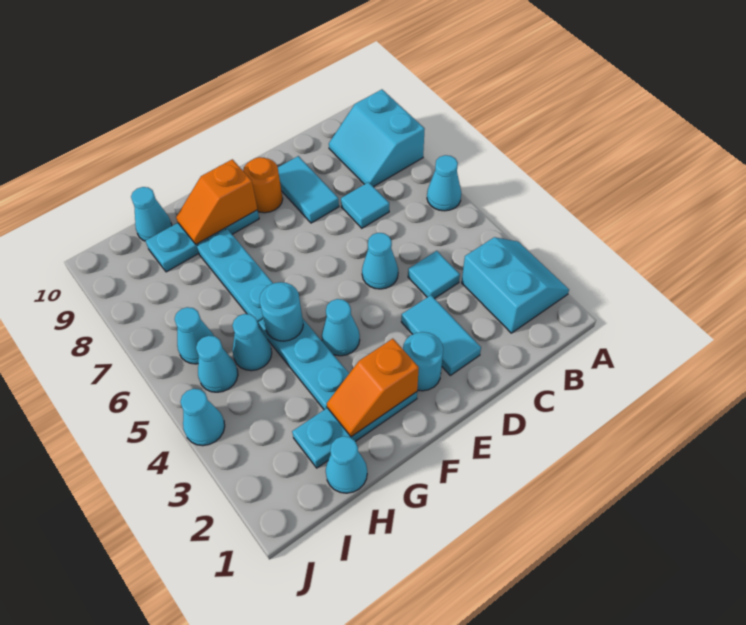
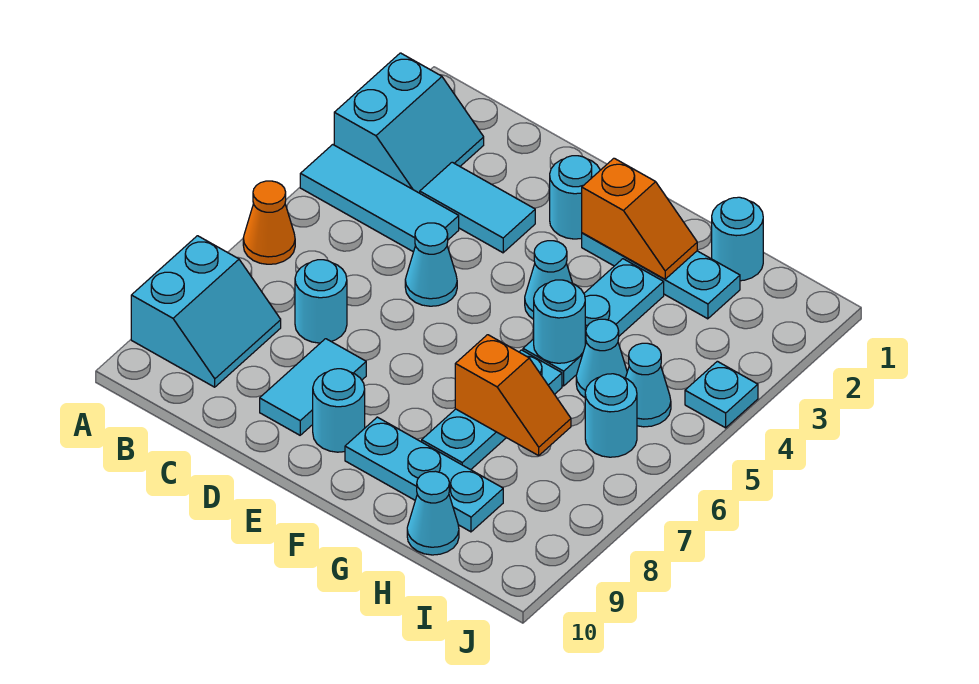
cyan slope A2:B3 level 1 top B -> cyan slope A2:B3 level 1 top A
cyan cone A6 level 1 -> orange cone A6 level 1
cyan tile C4 level 1 -> cyan tile A4:C4 level 1
cyan tile C7 level 1 -> cyan round brick C7 level 1
cyan tile D2:D3 level 1 -> cyan tile C3:D3 level 1
orange round brick E9 level 1 -> cyan round brick E9 level 1
orange slope F9:G9 level 2 top F -> orange slope G7:H7 level 2 top G
cyan cone H1 level 1 -> cyan round brick H1 level 1
cyan cone I6 level 1 -> cyan round brick I6 level 1
cyan cone J4 level 1 -> cyan plate J4 level 1

